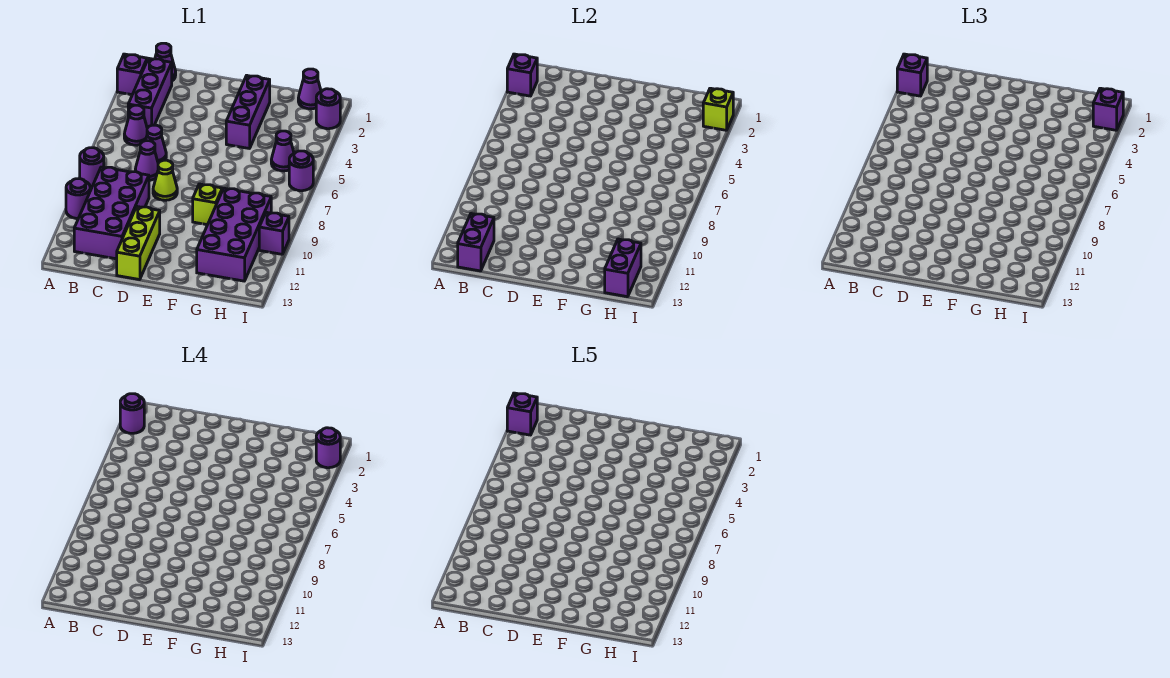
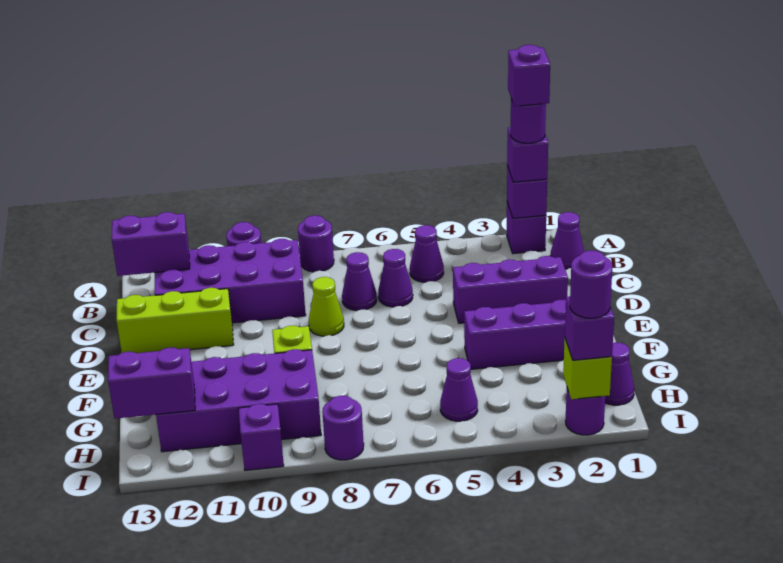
purple brick B2:B4 level 1 -> purple brick D2:D4 level 1
purple round brick I6 level 1 -> purple round brick I8 level 1

